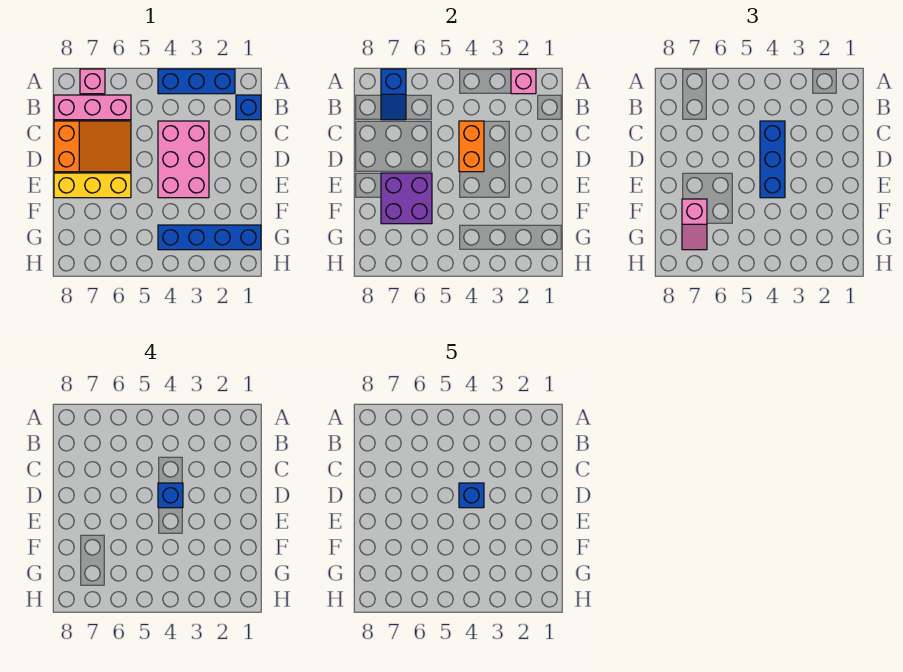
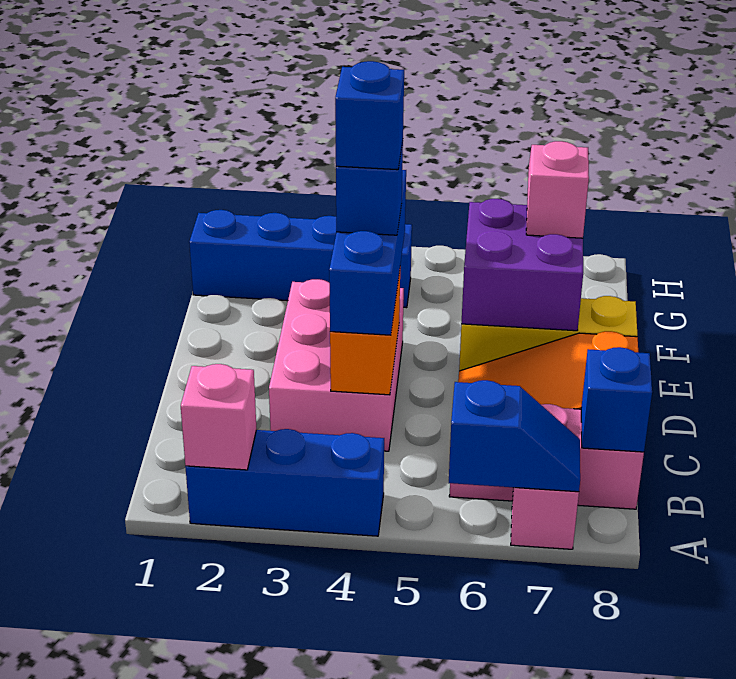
blue slope A7:B7 level 2 top A -> blue slope A6:A7 level 2 top 6
blue brick B1 level 1 -> blue brick B8 level 2

